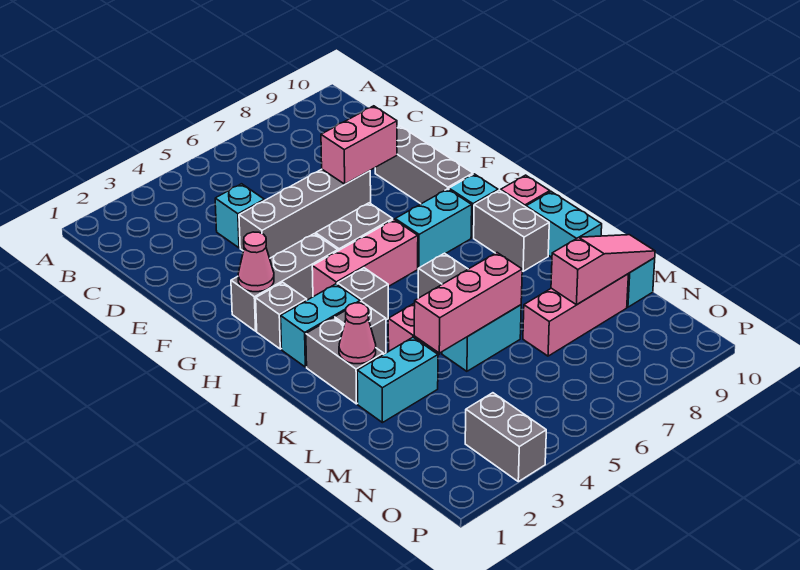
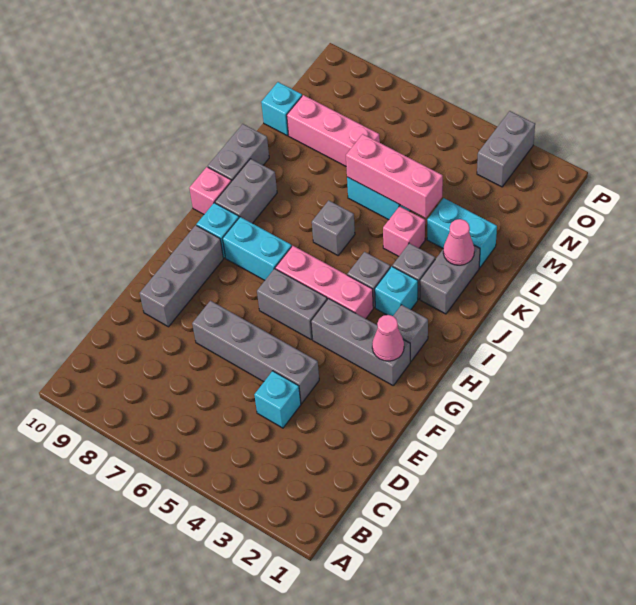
pink brick E7:E8 level 2 -> none
cyan brick I2:I3 level 1 -> cyan brick I3 level 1
cyan brick J10:K10 level 1 -> grey brick J10:K10 level 1
pink slope M8:M10 level 2 top 8 -> none

